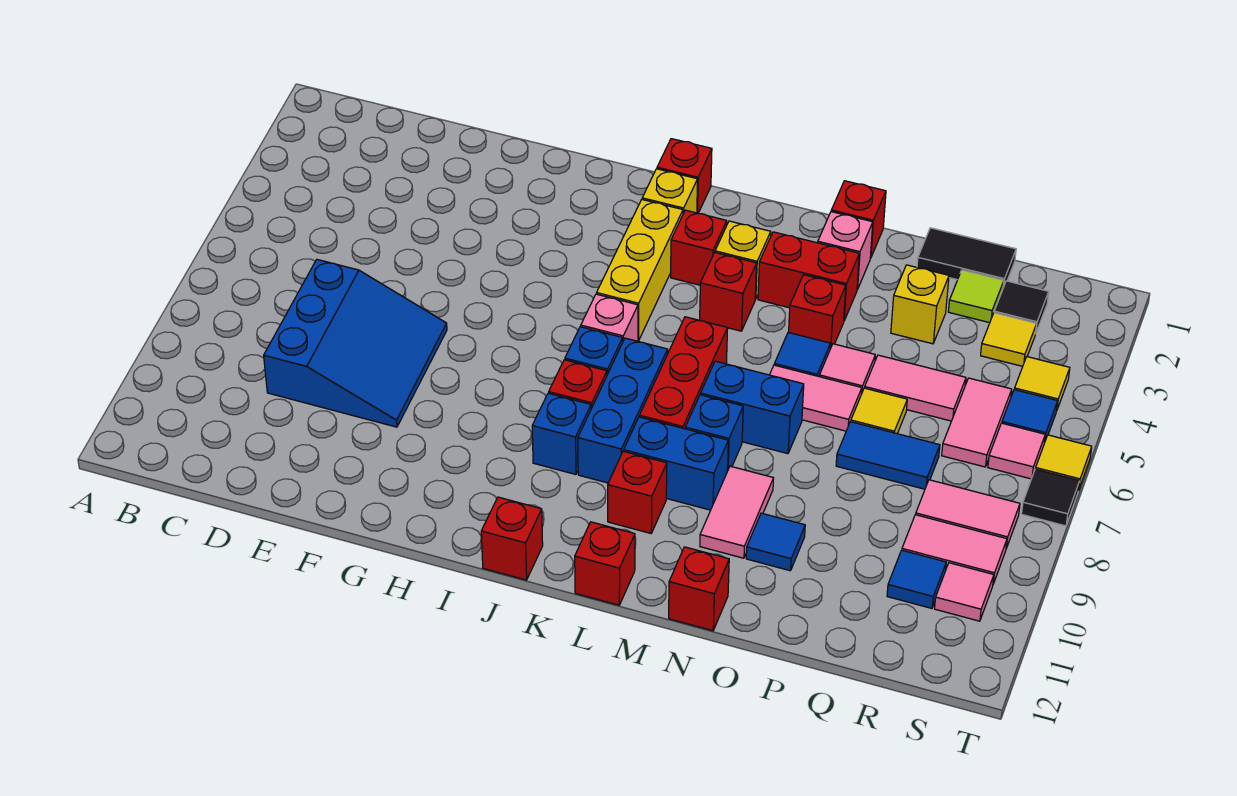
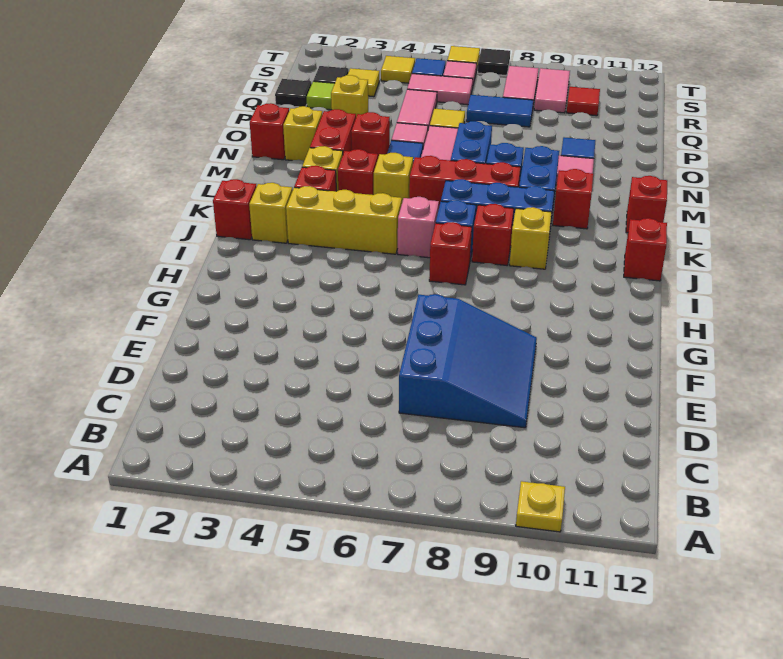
none -> yellow plate A10 level 1
blue slope D7:F9 level 1 top D -> blue slope D7:F9 level 1 top 7
blue brick J9 level 1 -> yellow brick J9 level 1
none -> yellow brick L5 level 1
pink brick N2 level 1 -> yellow brick N2 level 1
red brick N12 level 1 -> red brick I7 level 1
black tile P1:Q1 level 1 -> black tile Q1 level 1
blue tile P7:Q7 level 1 -> blue tile Q7:Q8 level 1
blue tile R10 level 1 -> red tile R10 level 1
pink tile S10 level 1 -> none

